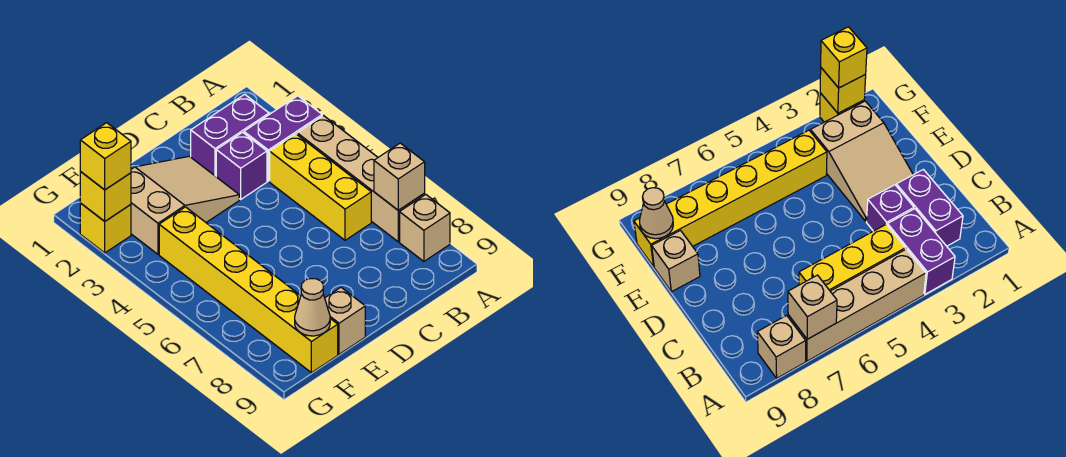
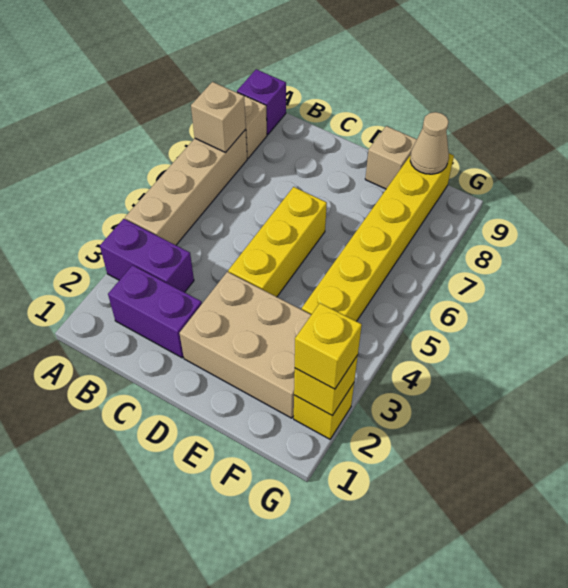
yellow brick B4:B6 level 1 -> yellow brick D4:D6 level 1
purple brick C3 level 1 -> purple brick A9 level 1
tan slope D2:F3 level 1 top F -> tan brick D2:F3 level 1

